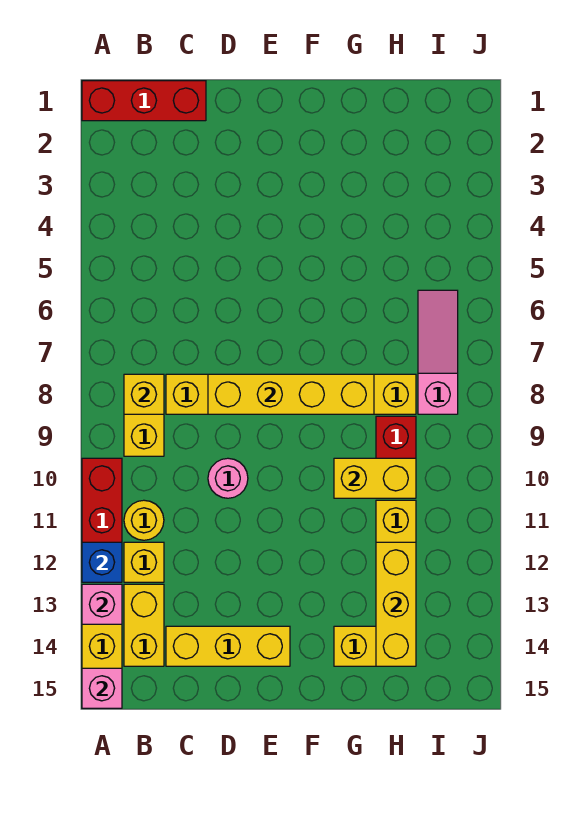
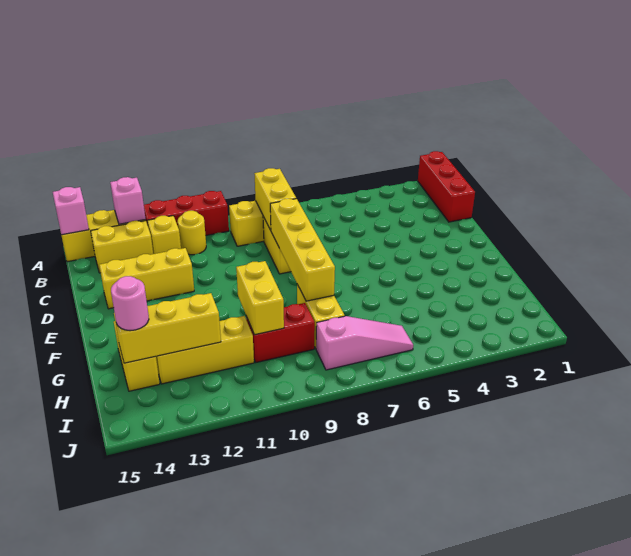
blue brick A12 level 2 -> none
yellow brick B8 level 2 -> yellow brick B8:C8 level 2
yellow brick C14:E14 level 1 -> yellow brick D12:D14 level 1
pink round brick D10 level 1 -> pink round brick H14 level 3

